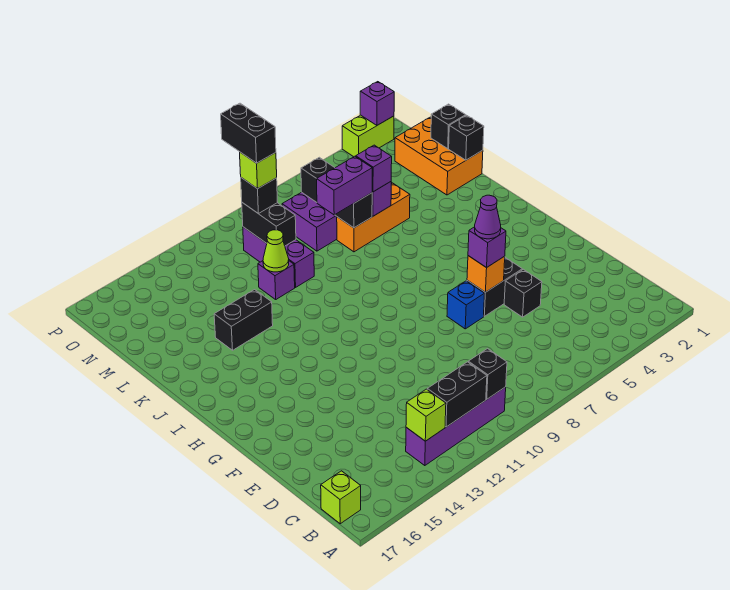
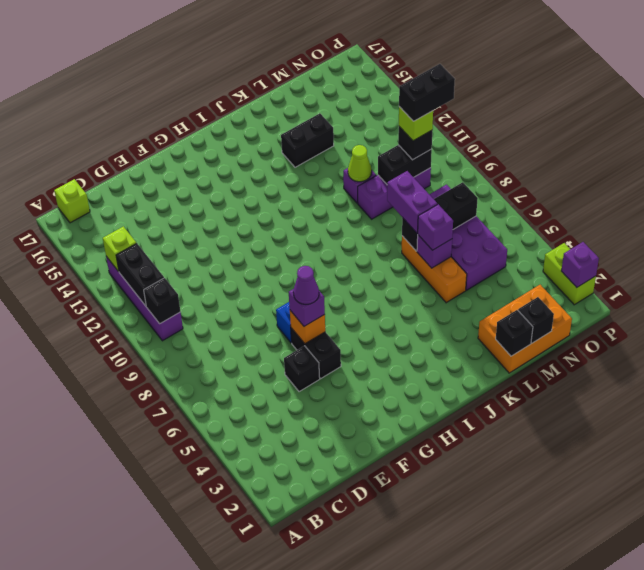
black brick K13:K14 level 1 -> black brick K14:L14 level 1

